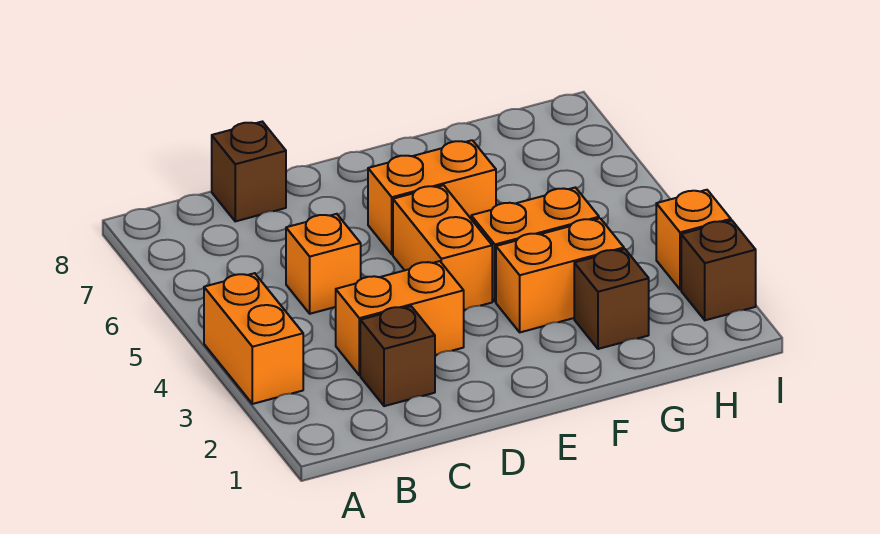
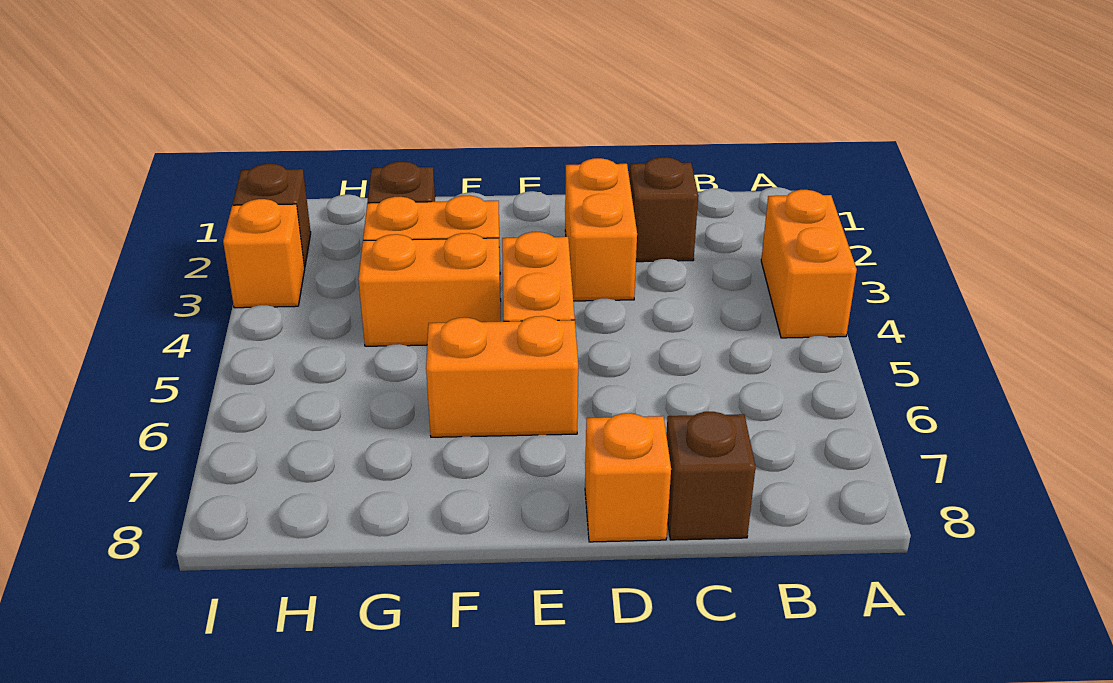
orange brick C3:D3 level 1 -> orange brick D2:D3 level 1
orange brick C5 level 1 -> orange brick D8 level 1

